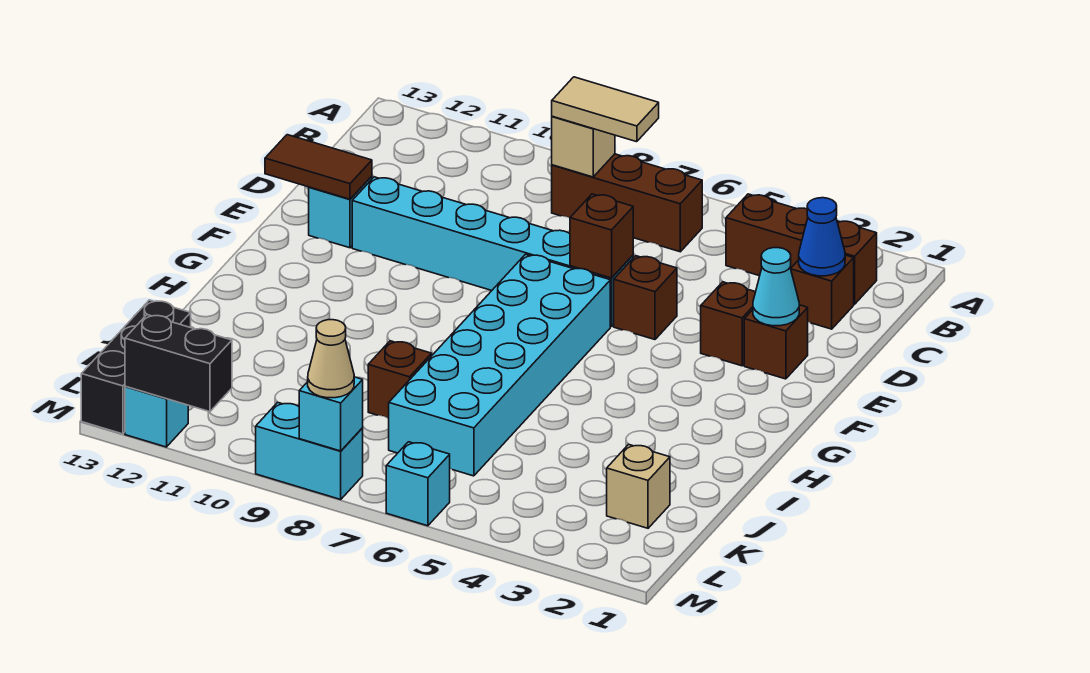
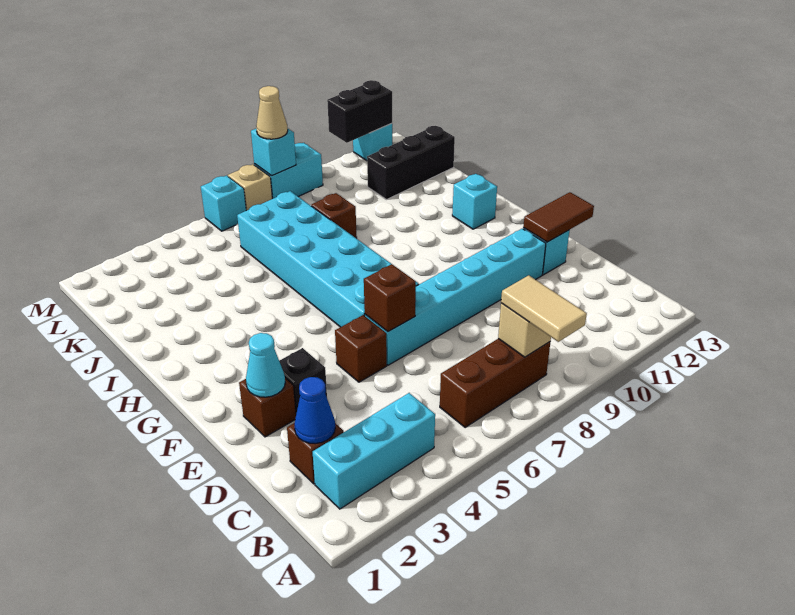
brown brick B2:B4 level 1 -> cyan brick B2:B4 level 1
tan tile B7:B8 level 3 -> tan tile A8:B8 level 3
brown brick E3 level 1 -> black brick E3 level 1
none -> cyan brick H12 level 1
tan brick K2 level 1 -> tan brick M7 level 1
black brick K13:M13 level 1 -> black brick K11:K13 level 1

